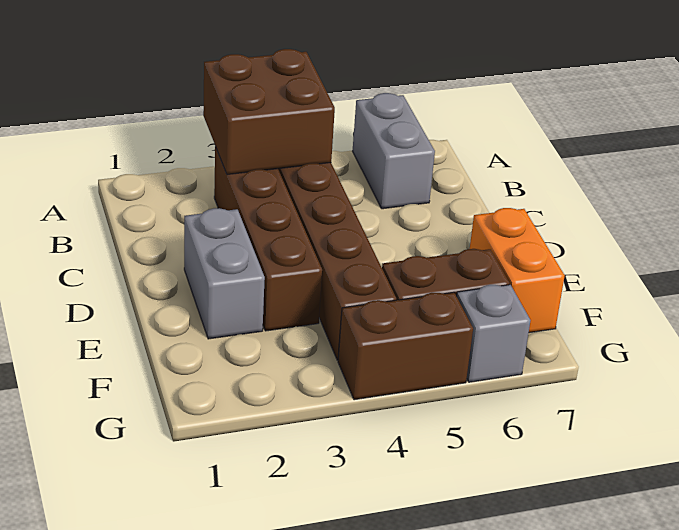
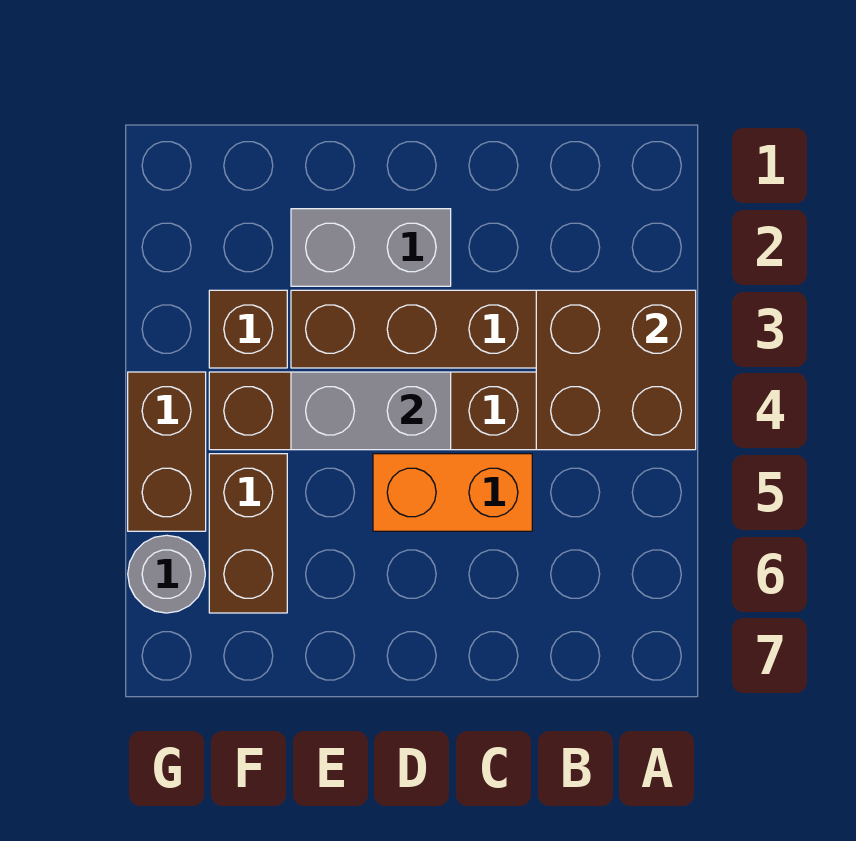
grey brick A6:B6 level 1 -> grey brick D4:E4 level 2
orange brick E7:F7 level 1 -> orange brick C5:D5 level 1
none -> brown brick F3 level 1
grey brick G6 level 1 -> grey round brick G6 level 1

